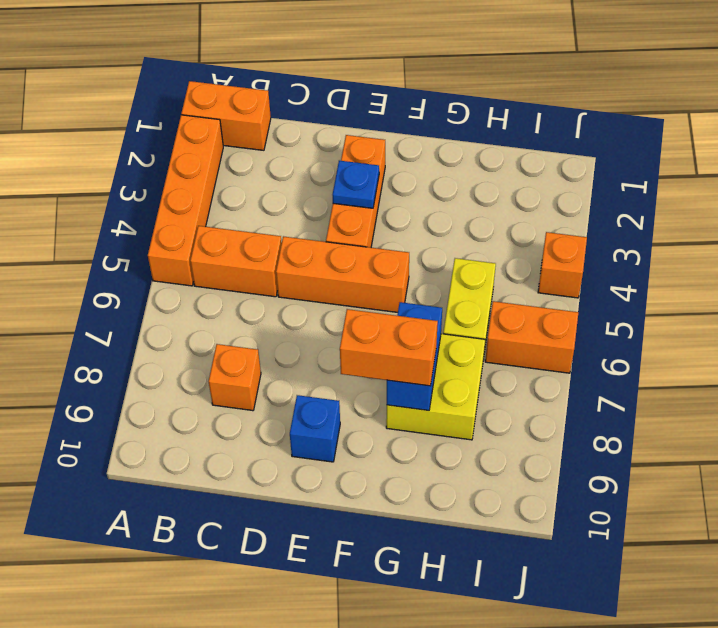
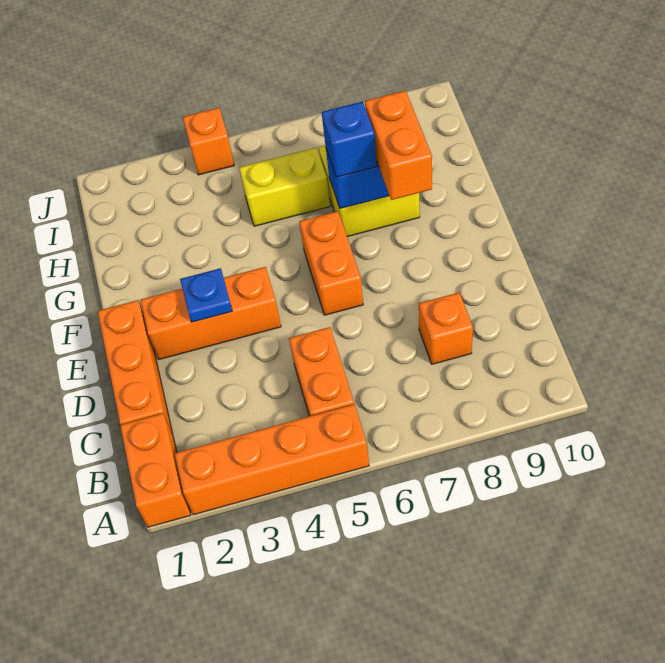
orange brick D5:F5 level 1 -> orange brick C1:E1 level 1
blue brick E9 level 1 -> blue brick G7 level 3
orange brick I6:J6 level 1 -> orange brick E6:F6 level 1

